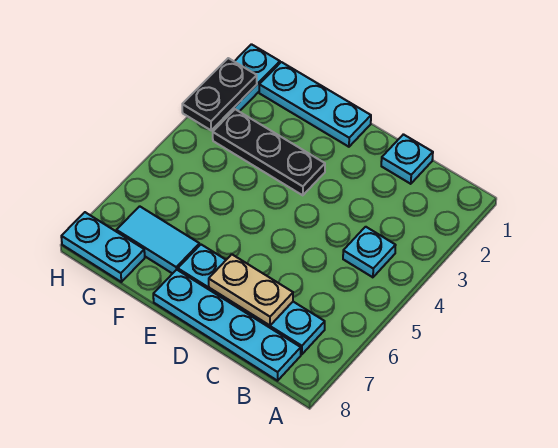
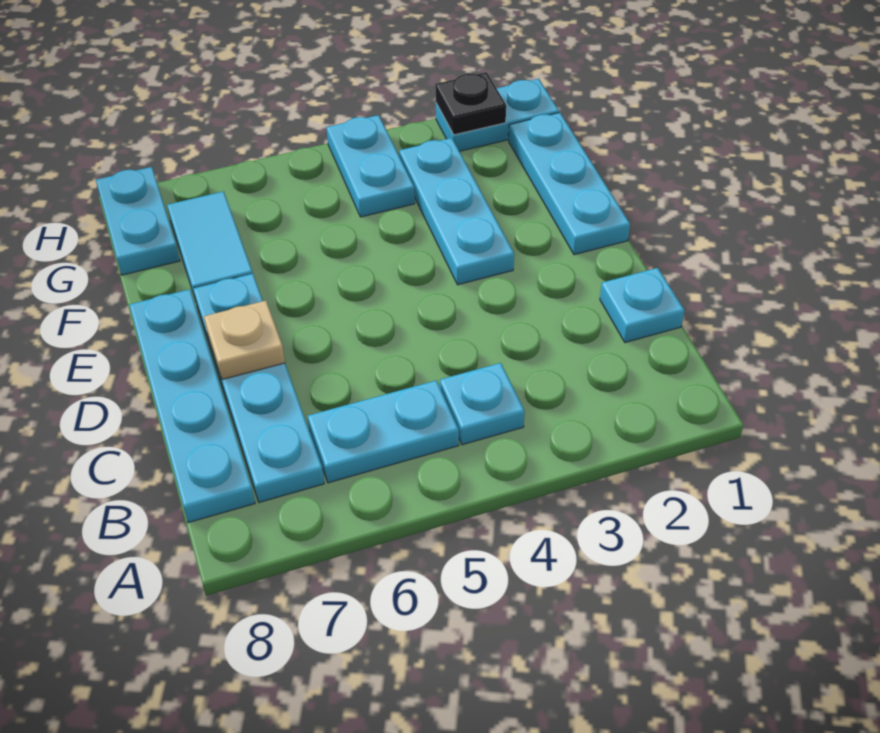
none -> cyan plate B5:B6 level 1
tan plate C7:D7 level 2 -> tan plate D7 level 2
black plate E3:G3 level 1 -> cyan plate E3:G3 level 1
none -> cyan plate G4:H4 level 1
black plate H2:H3 level 2 -> black plate H2 level 2

